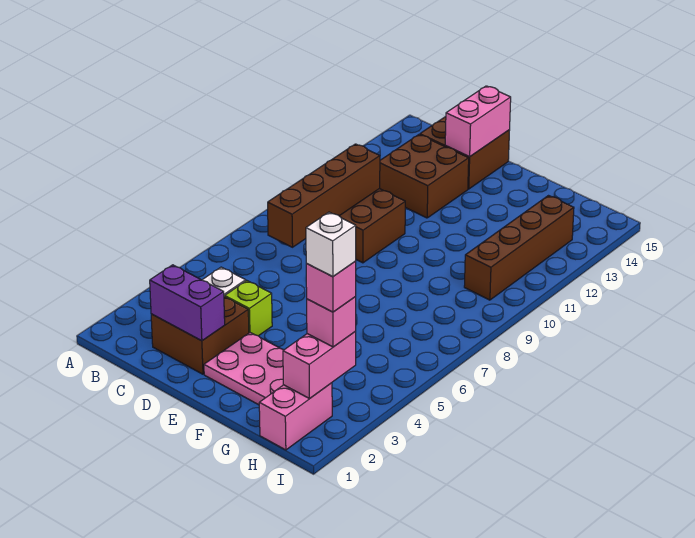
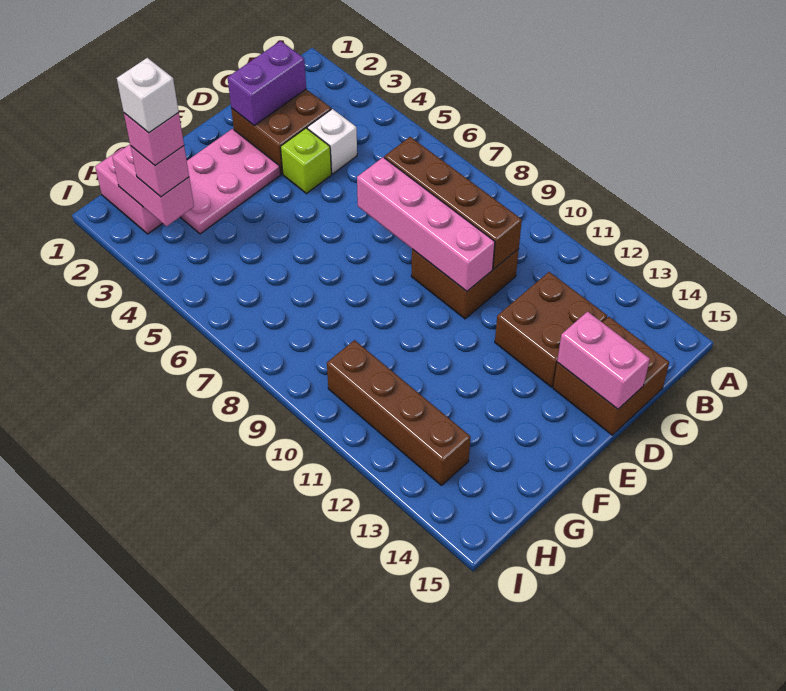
none -> pink brick D7:D10 level 2

